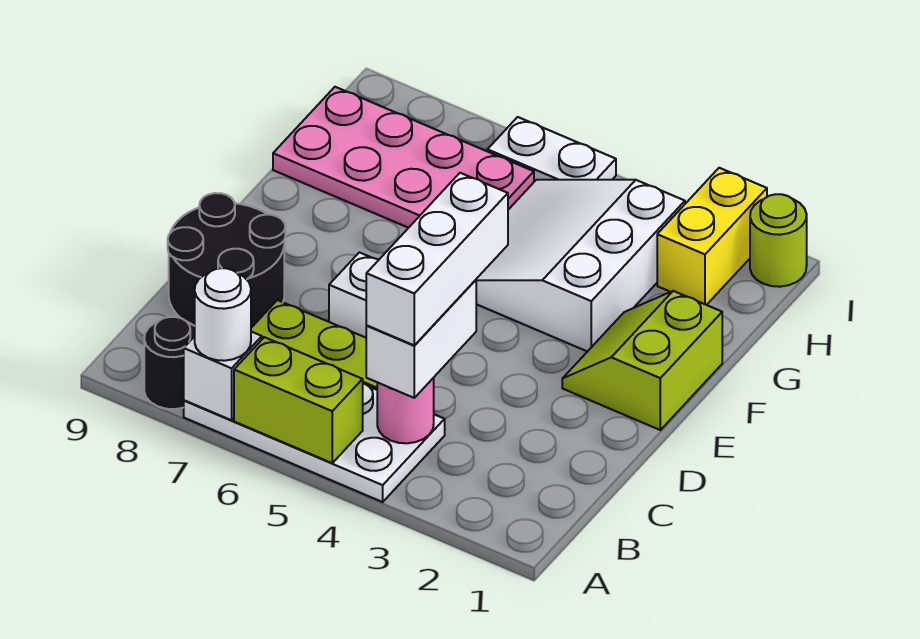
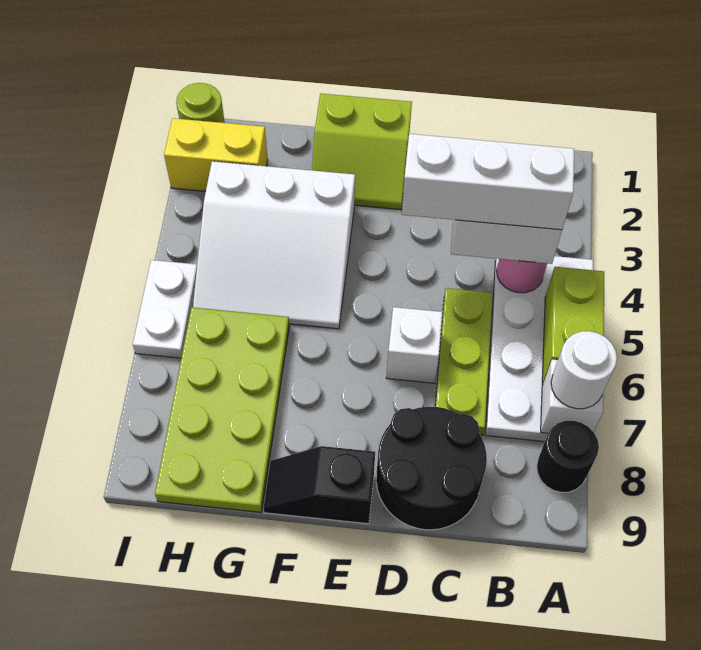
none -> black slope E9:F9 level 1 top E
pink plate G6:H9 level 1 -> lime plate G6:H9 level 1

